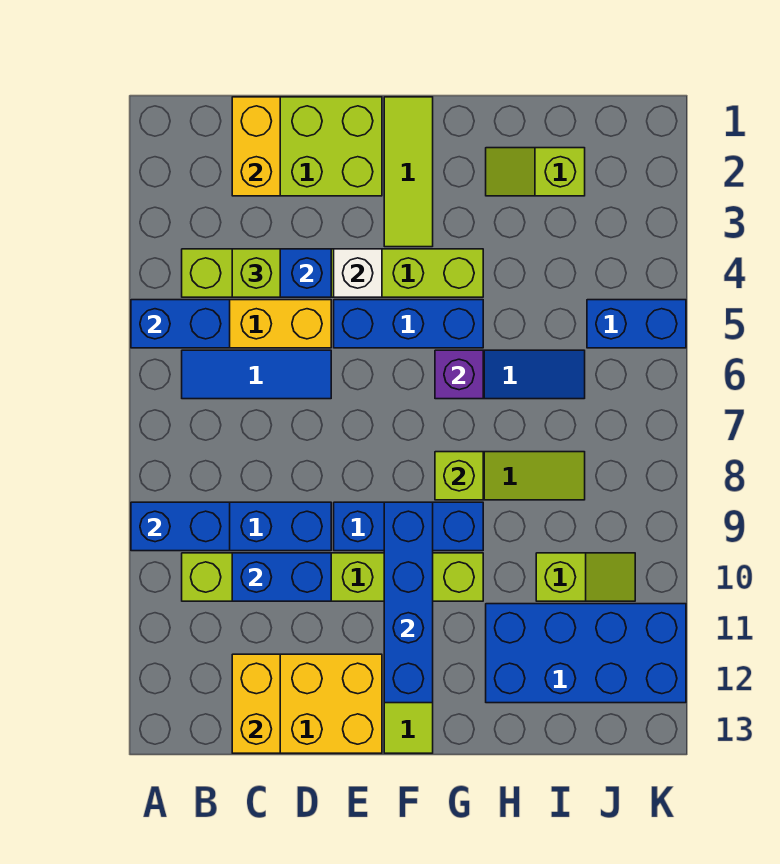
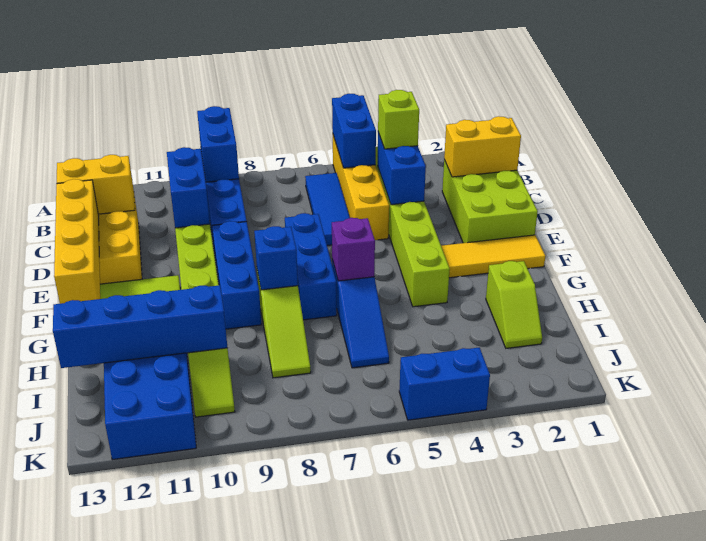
none -> yellow brick D13:G13 level 2
white brick E4 level 2 -> none
blue brick E5:G5 level 1 -> blue brick E7:G7 level 1
lime tile F1:F3 level 1 -> yellow tile F1:F3 level 1
blue brick F9:F12 level 2 -> blue brick I10:I13 level 2
lime brick G8 level 2 -> blue brick G8 level 2
lime slope H2:I2 level 1 top I -> lime slope H2:I2 level 1 top H
blue brick J5:K5 level 1 -> blue brick K4:K5 level 1

